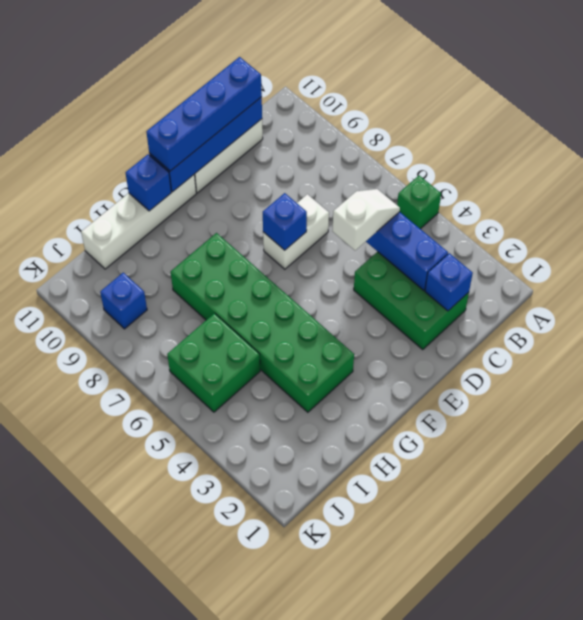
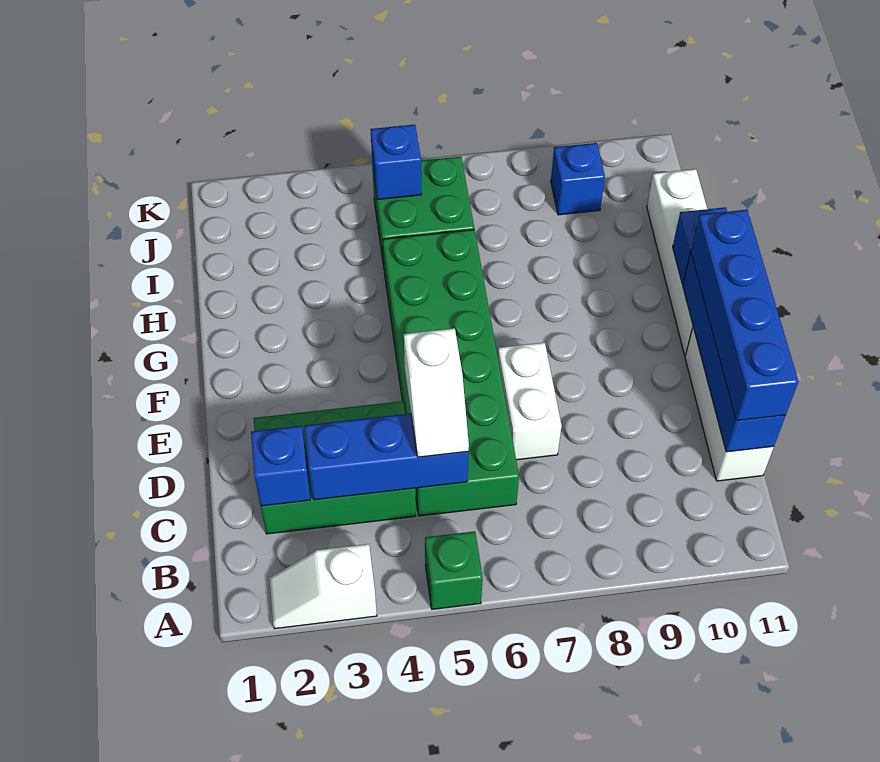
none -> white slope A2:A3 level 1 top 3
blue brick E7 level 2 -> blue brick J5 level 2
green brick G3:H8 level 1 -> green brick C5:H6 level 1

